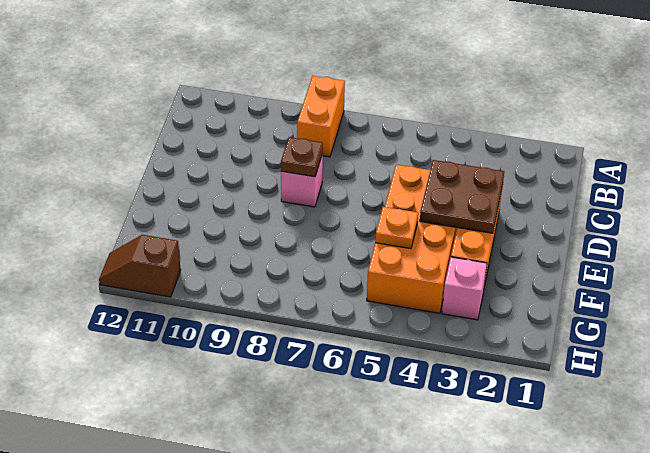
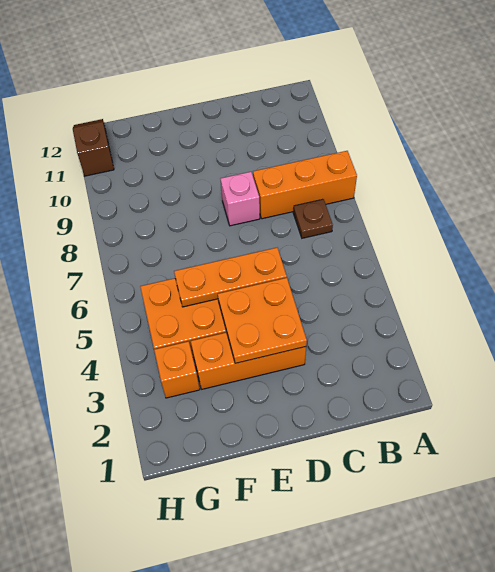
orange brick A8:B8 level 1 -> orange brick A8:C8 level 1
brown plate D3:E4 level 2 -> orange plate D3:E4 level 2
brown plate D8 level 2 -> brown plate B7 level 1
orange plate F5 level 2 -> orange plate D5:F5 level 2
pink brick G3 level 1 -> orange brick G3 level 1

